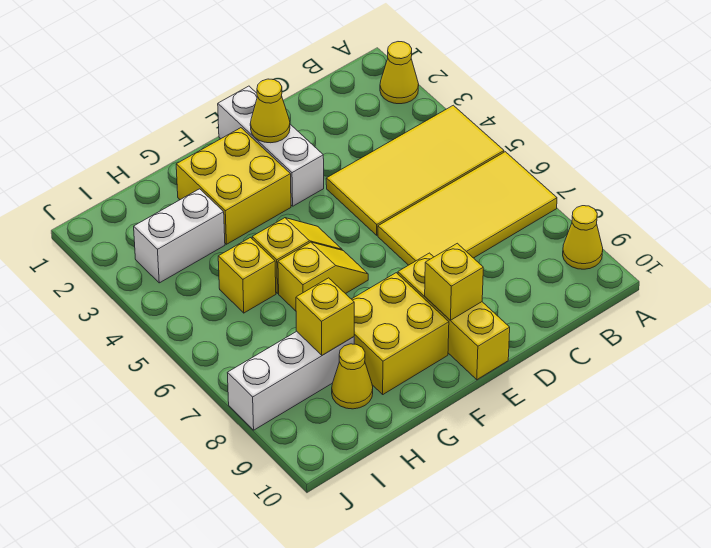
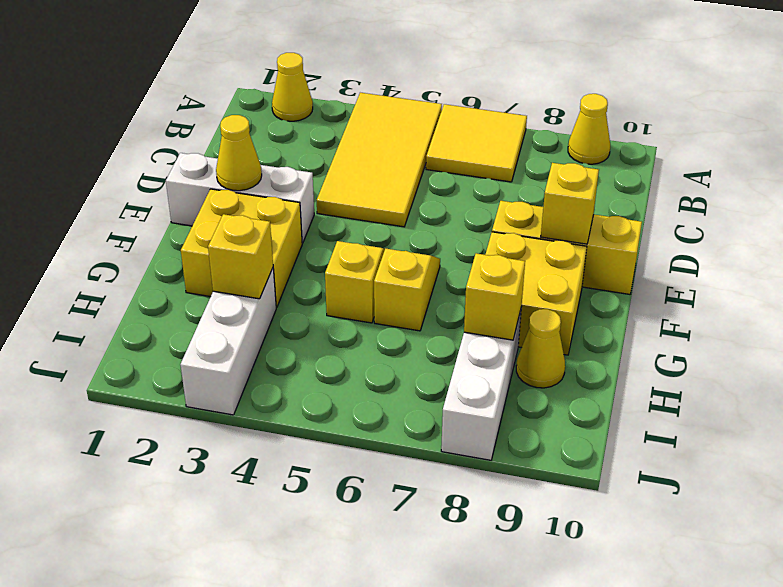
yellow tile A6:D7 level 1 -> yellow tile A6:B7 level 1
white brick H3:I3 level 1 -> white brick H3:J3 level 1
yellow brick H5 level 1 -> yellow brick H3 level 2

